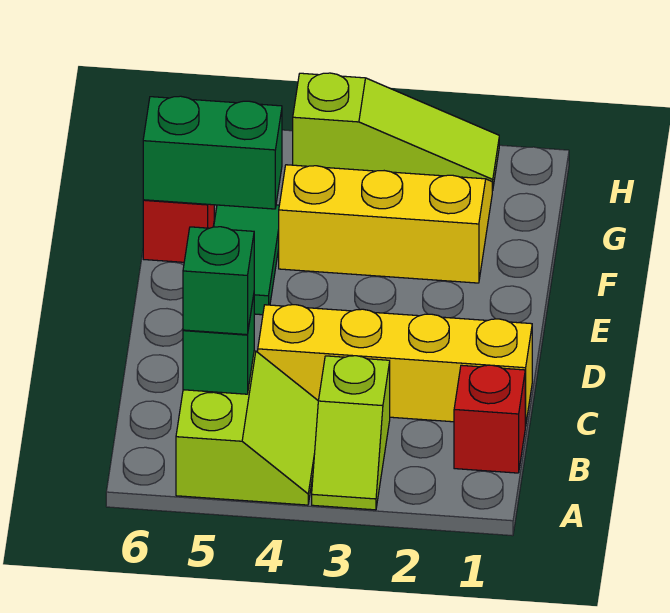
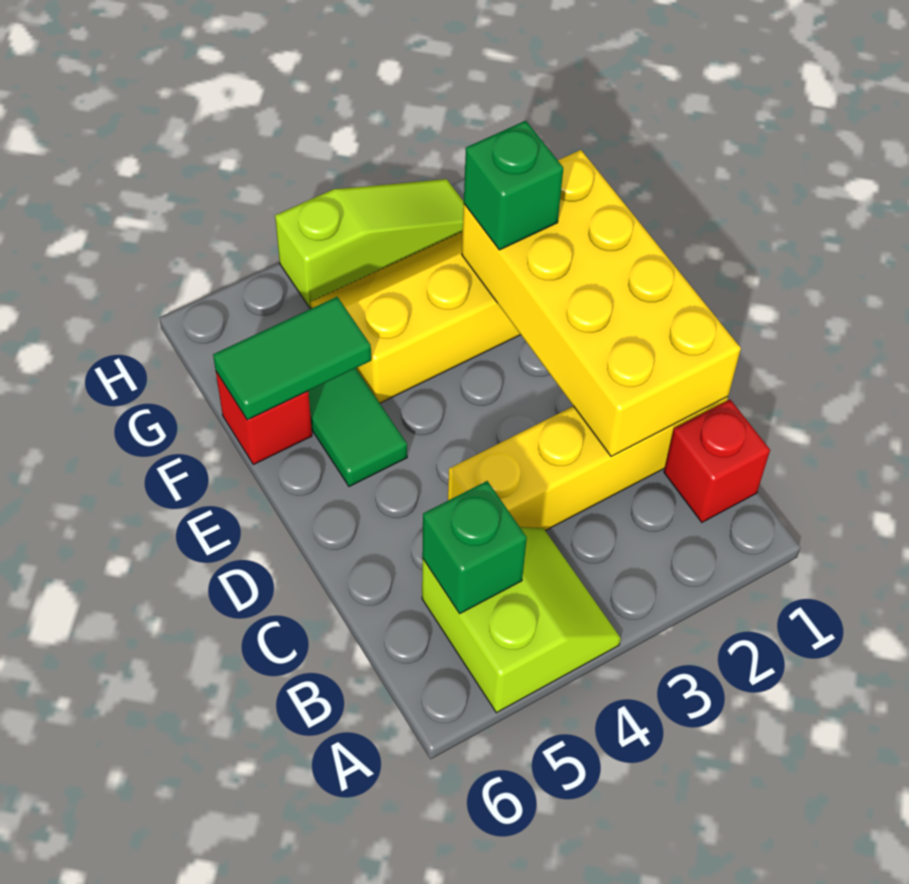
lime slope A3:B3 level 1 top B -> none
green brick B5 level 3 -> green brick F2 level 3
none -> yellow brick C1:F2 level 2
green brick F5:F6 level 2 -> green tile F5:F6 level 2

